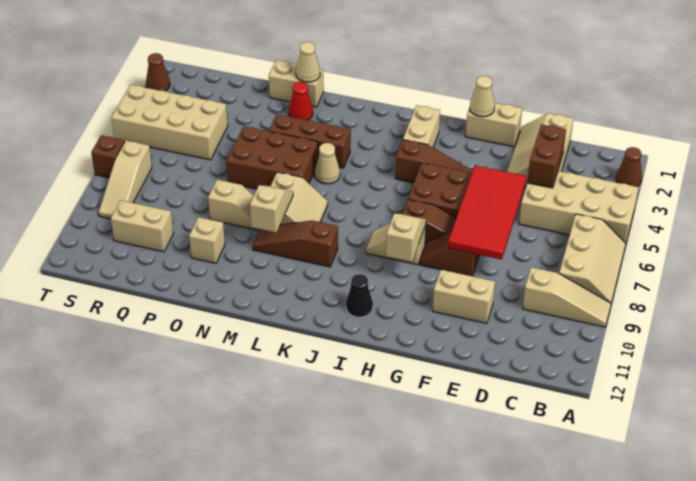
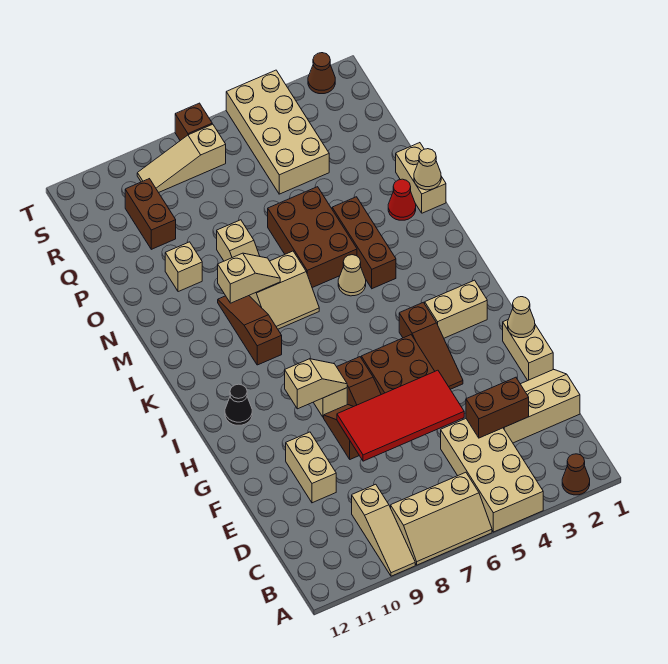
tan brick Q10:R10 level 1 -> brown brick Q10:R10 level 1

